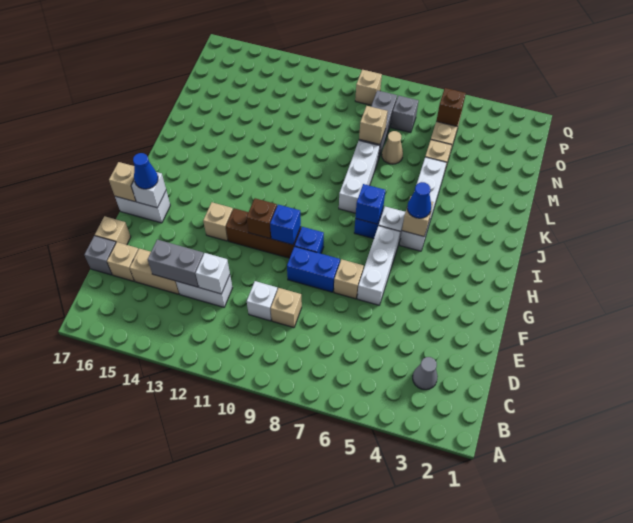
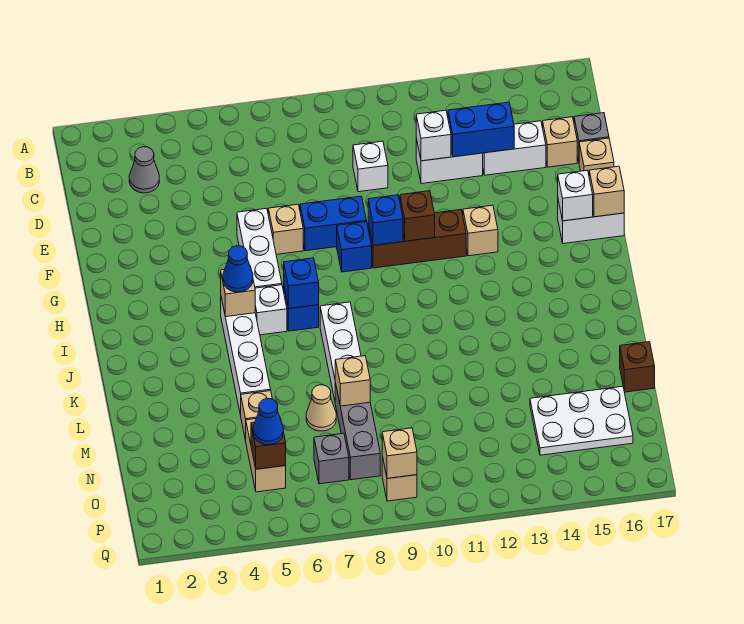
tan brick D9 level 1 -> tan brick P9 level 2
grey brick D13:D14 level 2 -> blue brick D13:D14 level 2
tan brick D14:D15 level 1 -> white brick D14:D15 level 1
blue cone G16 level 3 -> blue cone O5 level 3
none -> brown brick M17 level 1
none -> white plate N14:O16 level 1

